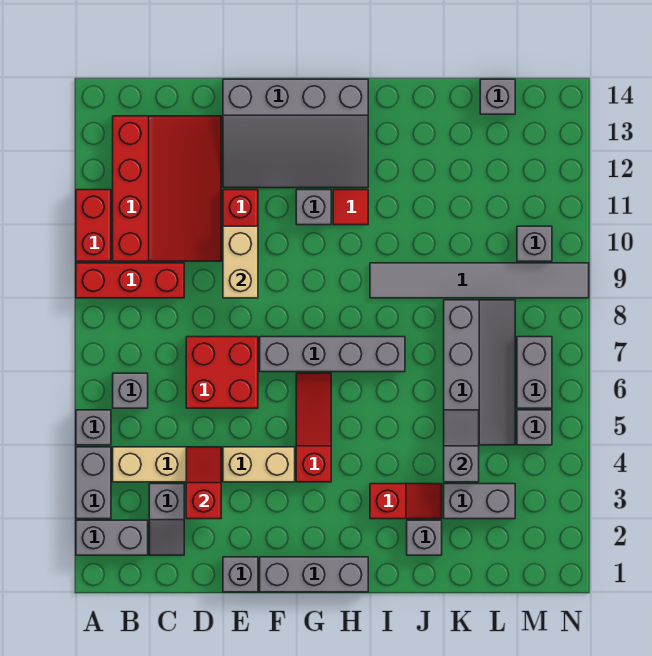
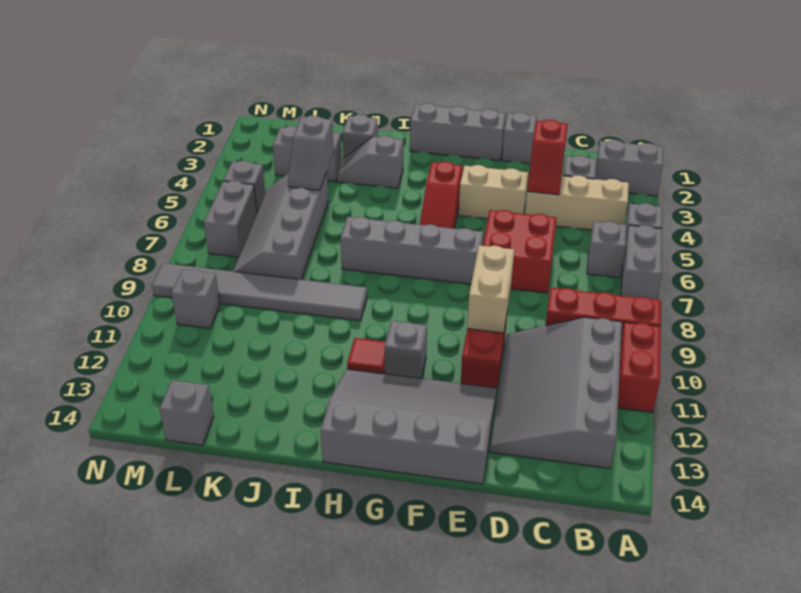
grey brick A3:A4 level 1 -> grey brick A6:A7 level 1
red slope B10:D13 level 1 top B -> grey slope B10:D13 level 1 top B
red slope I3:J3 level 1 top I -> grey slope I3:J3 level 1 top I

